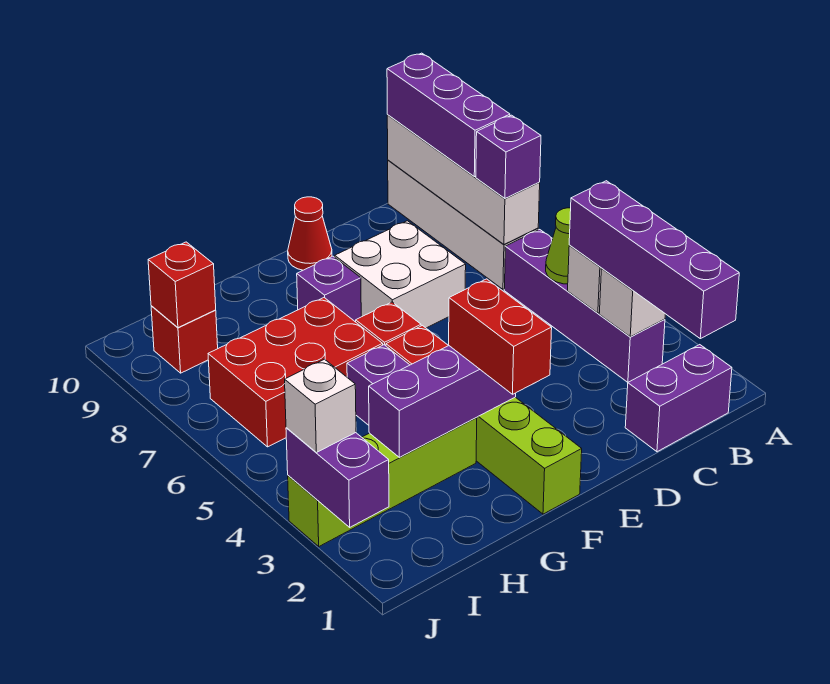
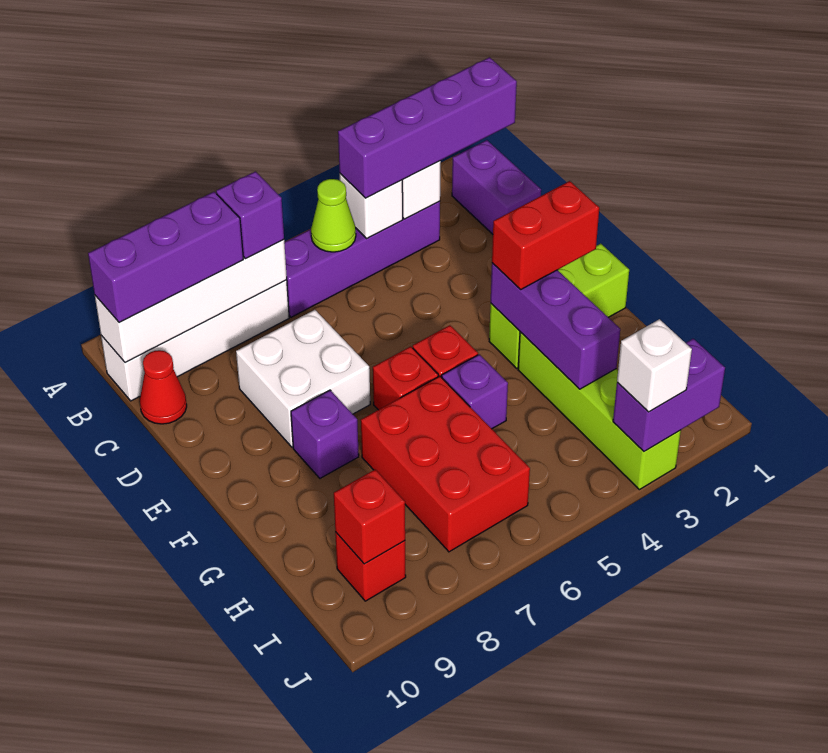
red cone E10 level 1 -> red cone C10 level 1

